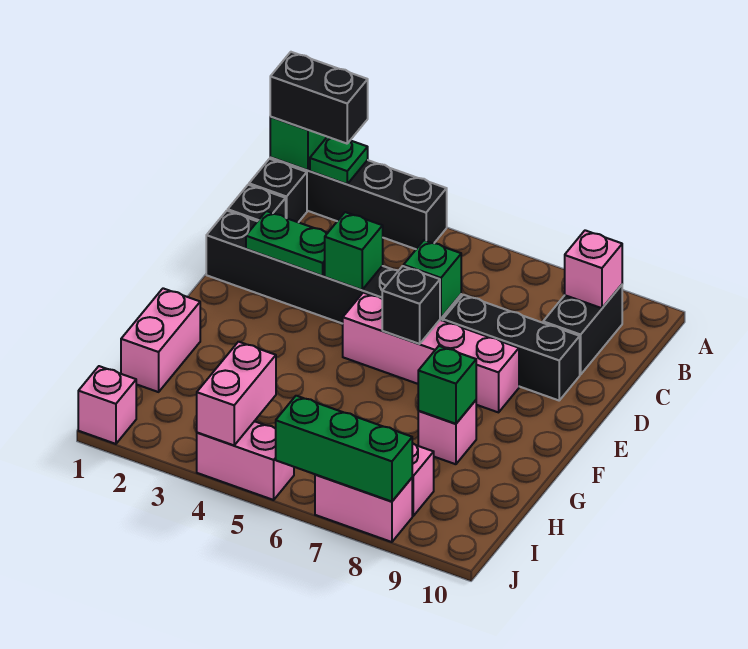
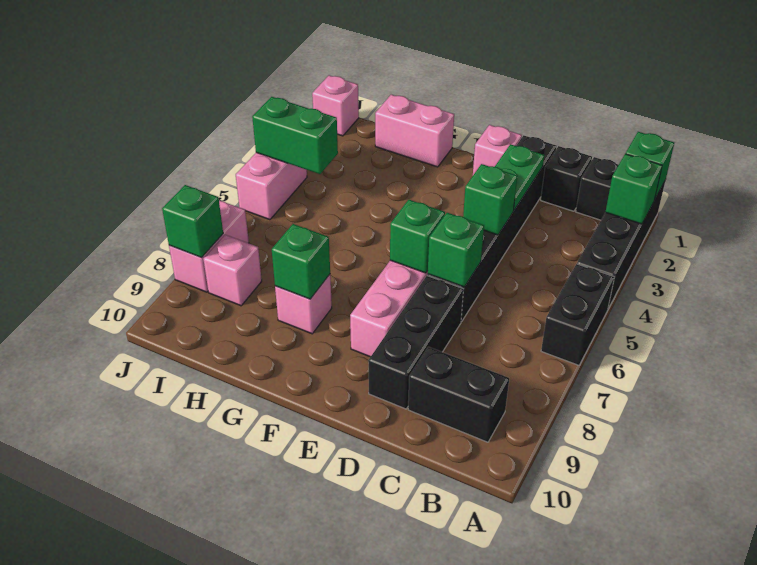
black brick A1:A2 level 3 -> black brick A5:A6 level 1
green plate A2 level 2 -> green brick A2 level 2
pink brick B9 level 2 -> pink brick E1 level 1
black brick E6 level 2 -> green brick E6 level 2
pink brick I4:J4 level 2 -> green brick I4:J4 level 2
green brick J6:J8 level 2 -> green brick J8 level 2

